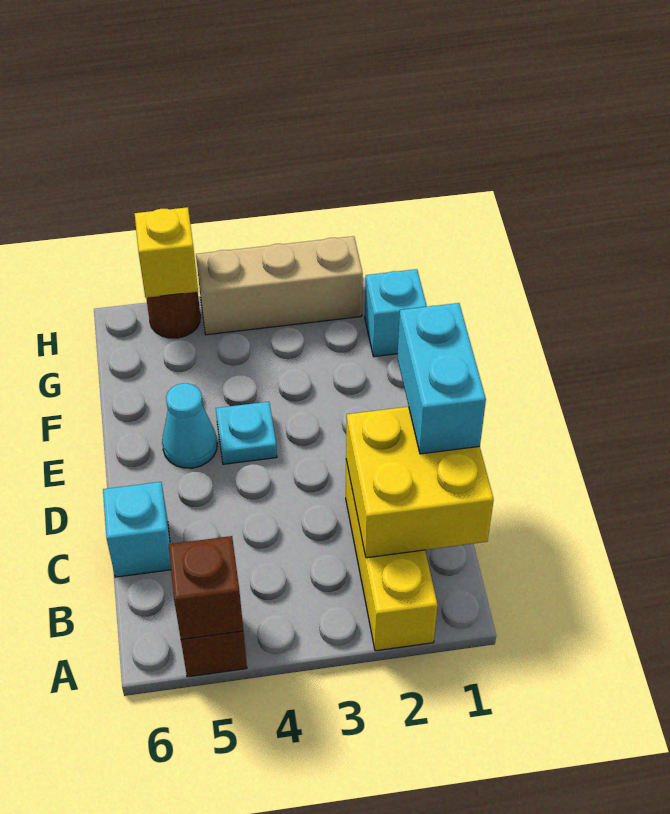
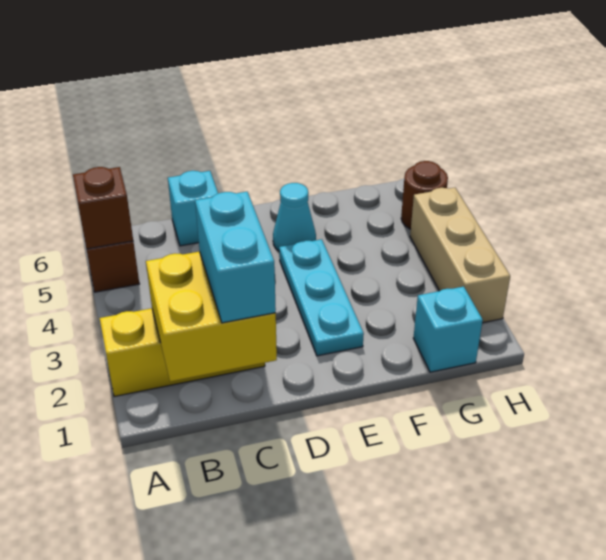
cyan brick C1:D1 level 3 -> cyan brick C1:C2 level 3
cyan plate E4 level 1 -> cyan plate E2:E4 level 1
yellow brick H5 level 2 -> none

